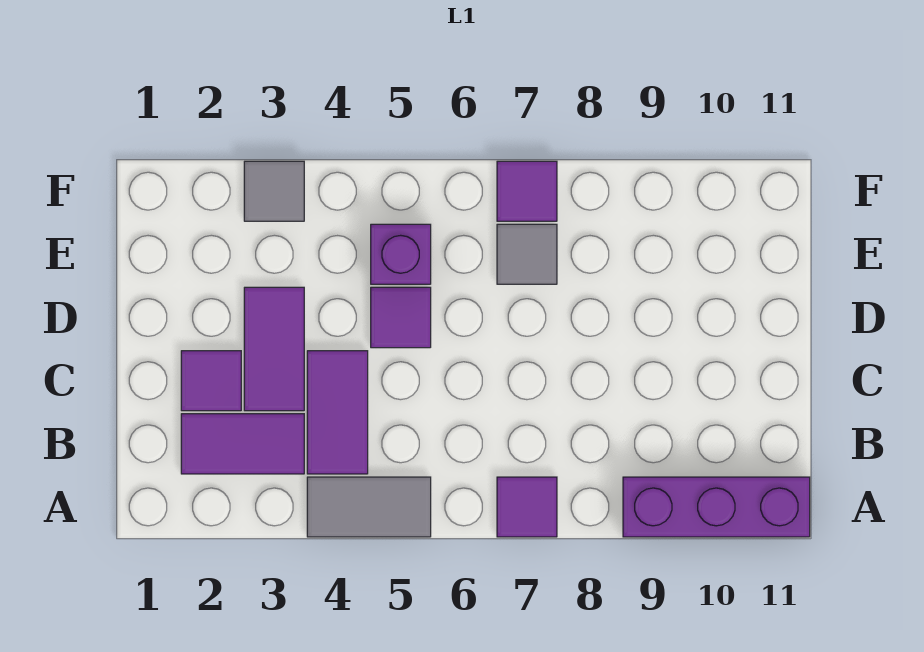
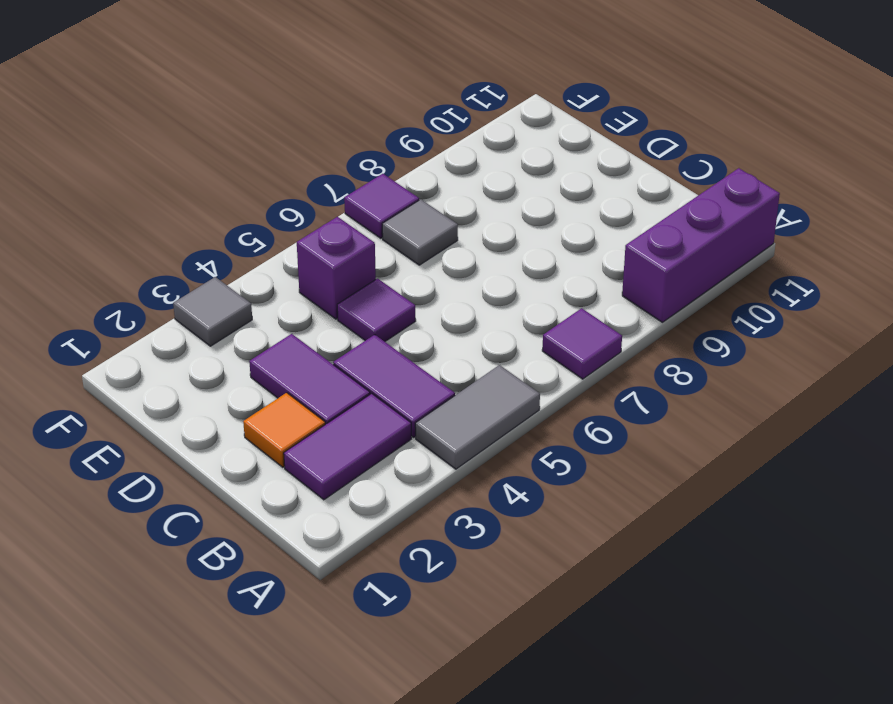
purple tile C2 level 1 -> orange tile C2 level 1

